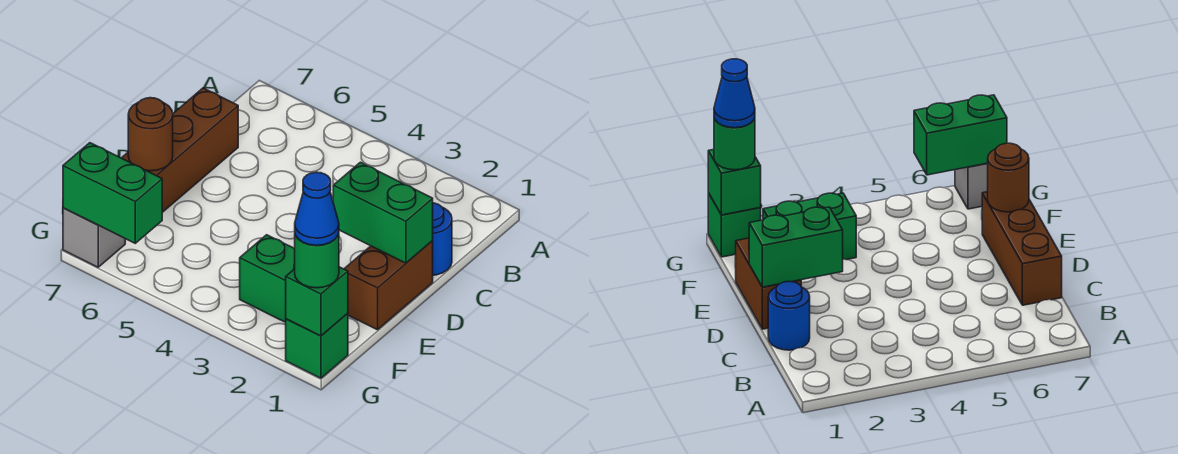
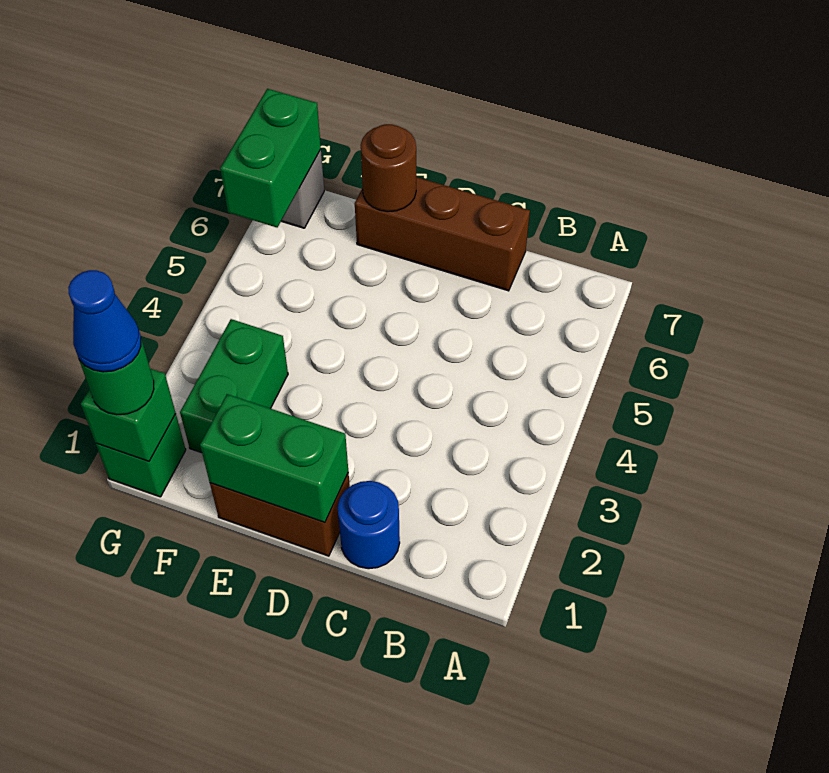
green brick D1:D2 level 2 -> green brick D1:E1 level 2

